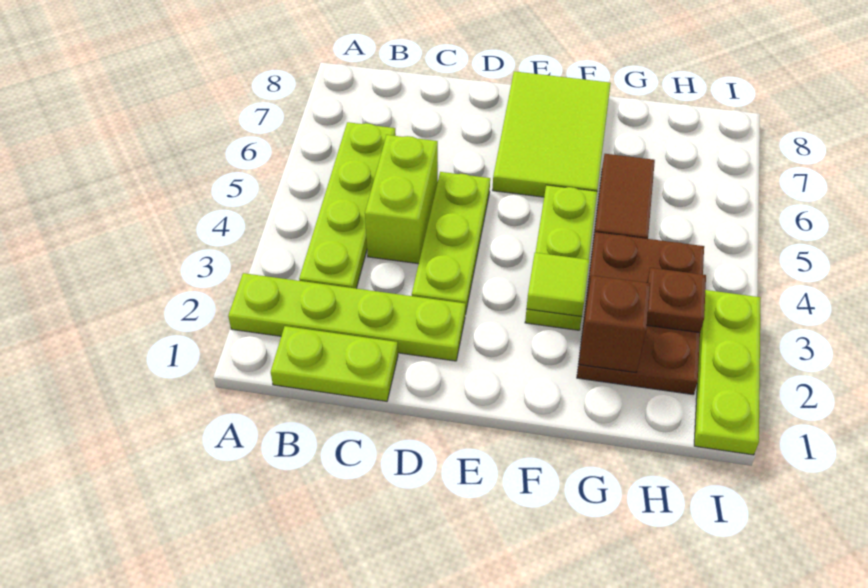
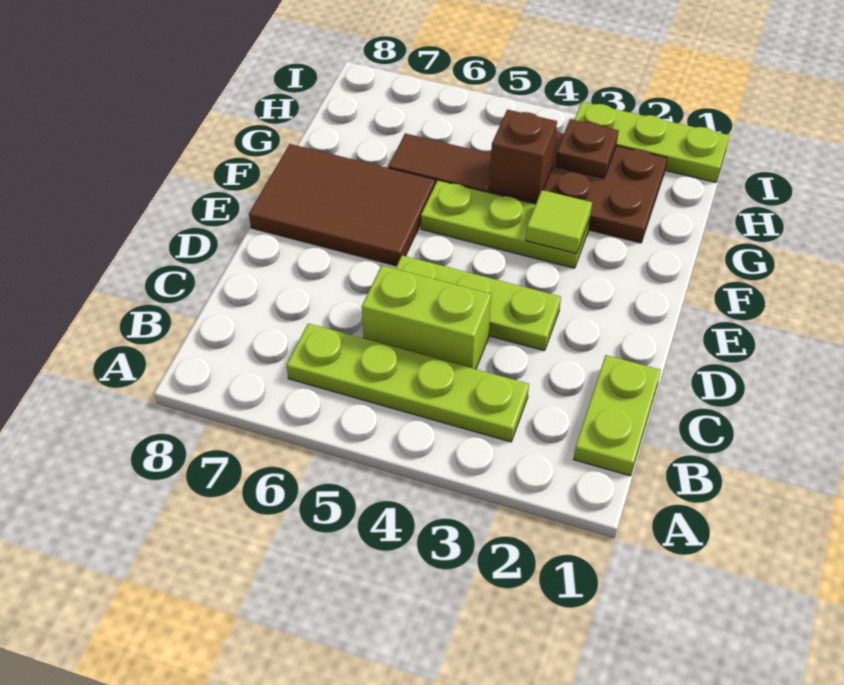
lime plate A2:D2 level 1 -> none
lime tile E6:F8 level 1 -> brown tile E6:F8 level 1
brown brick G2 level 2 -> brown brick G4 level 2

